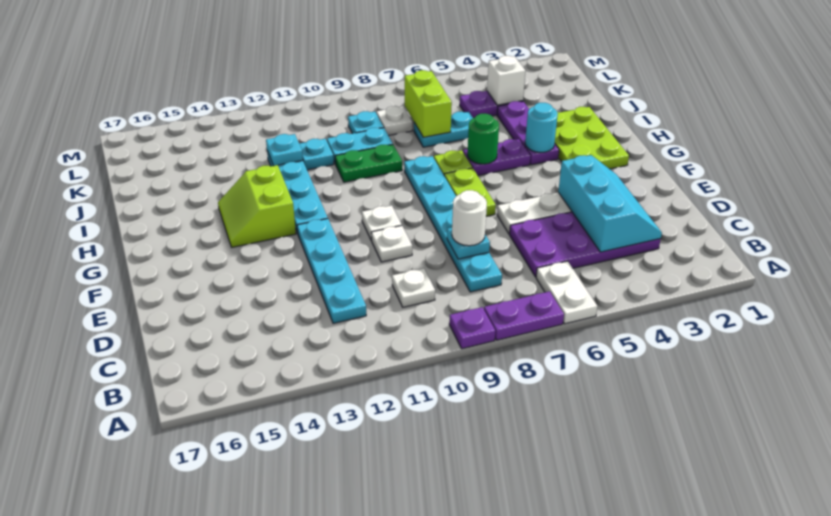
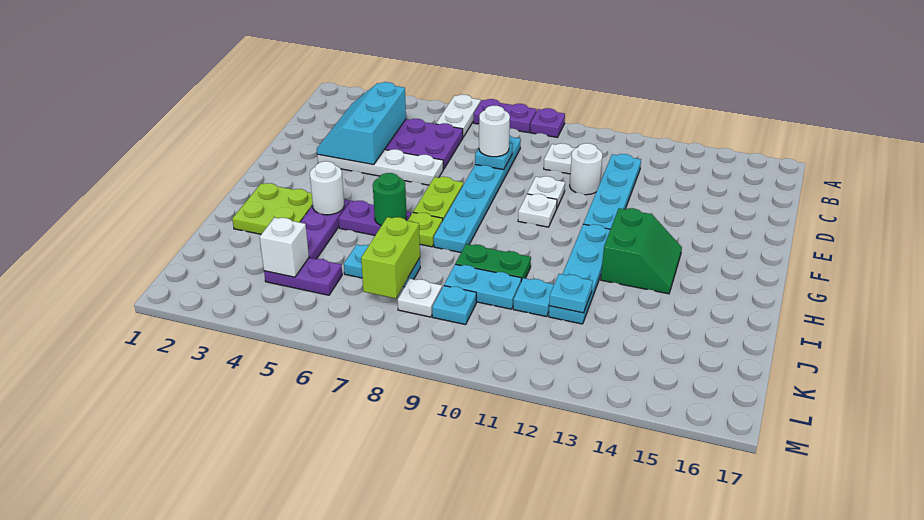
none -> white round brick D11 level 1
lime plate G2:I3 level 1 -> lime plate H2:I3 level 1
lime slope G13:H14 level 1 top 13 -> green slope G13:H14 level 1 top 13
cyan round brick H4 level 2 -> white round brick H4 level 2

